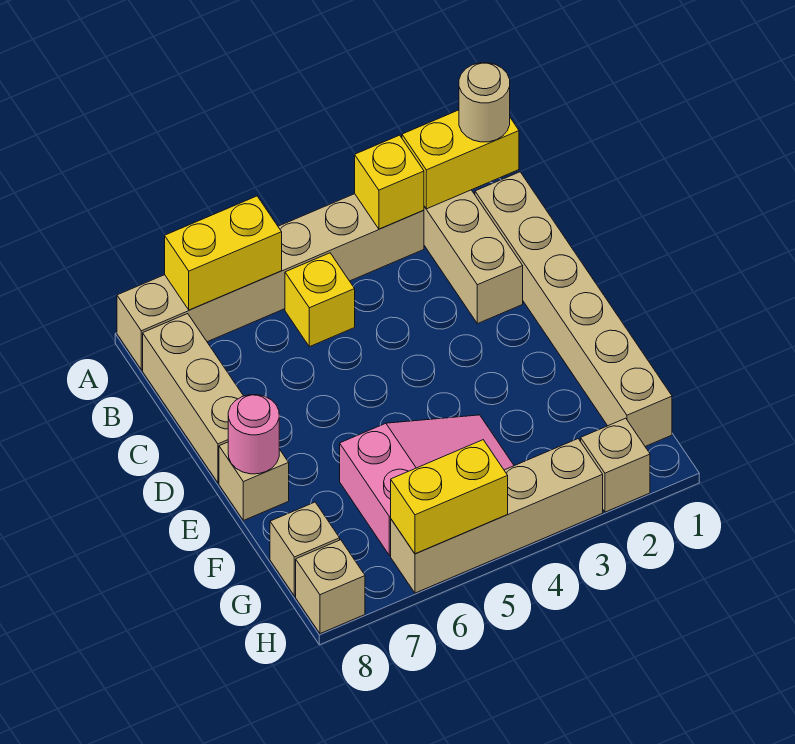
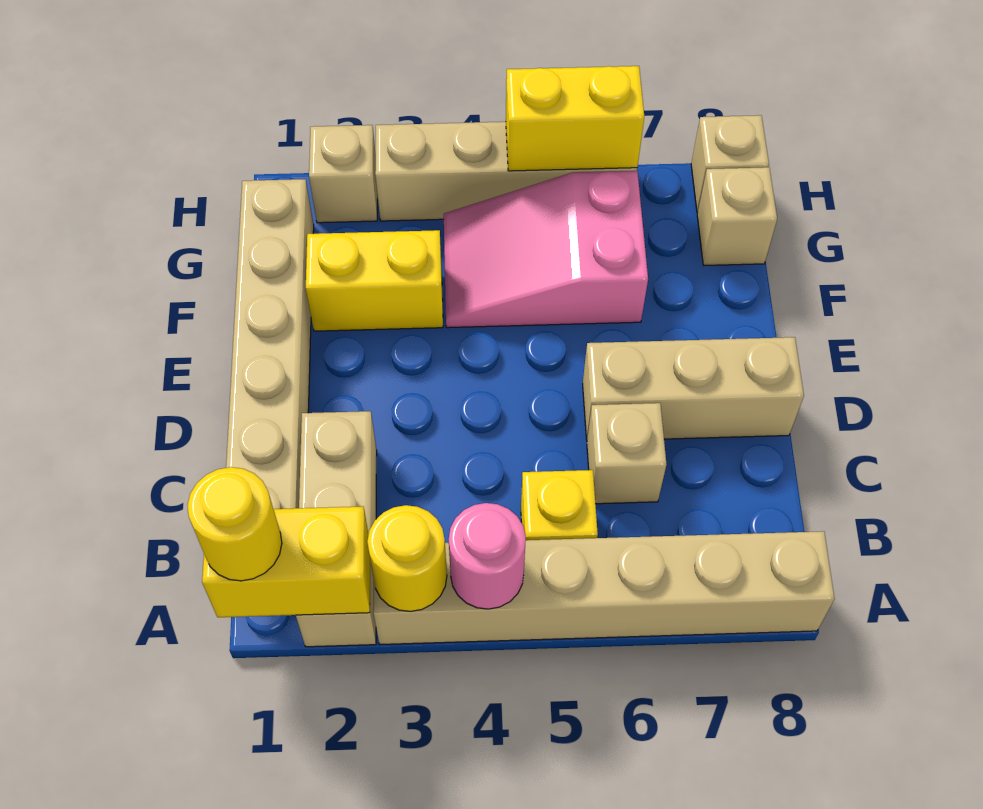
tan round brick A1 level 3 -> yellow round brick A1 level 3
yellow brick A3 level 2 -> yellow round brick A3 level 2
yellow brick A6:A7 level 2 -> yellow brick F2:F3 level 1
tan brick B8:D8 level 1 -> tan brick D6:D8 level 1
tan brick E8 level 1 -> tan brick C6 level 1
pink round brick E8 level 2 -> pink round brick A4 level 2

